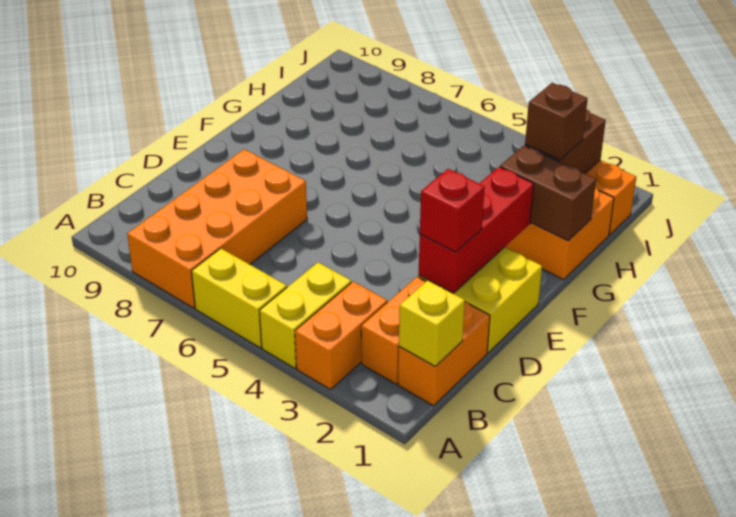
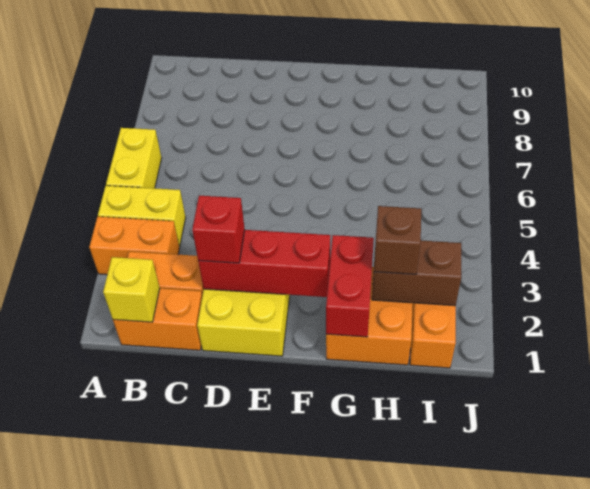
orange brick A7:D8 level 1 -> none
brown brick G1:G2 level 2 -> red brick G1:G2 level 2

